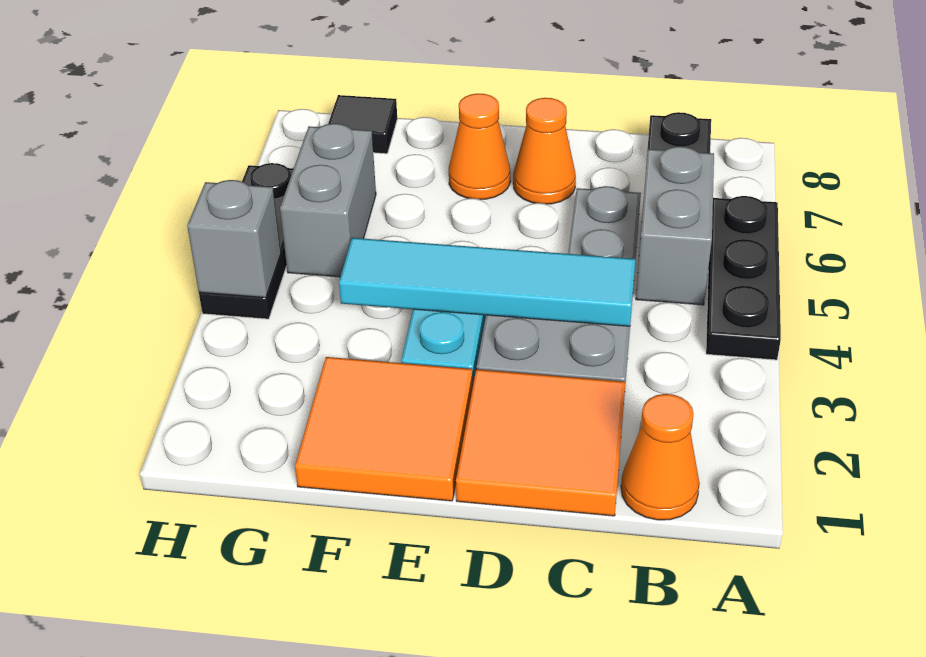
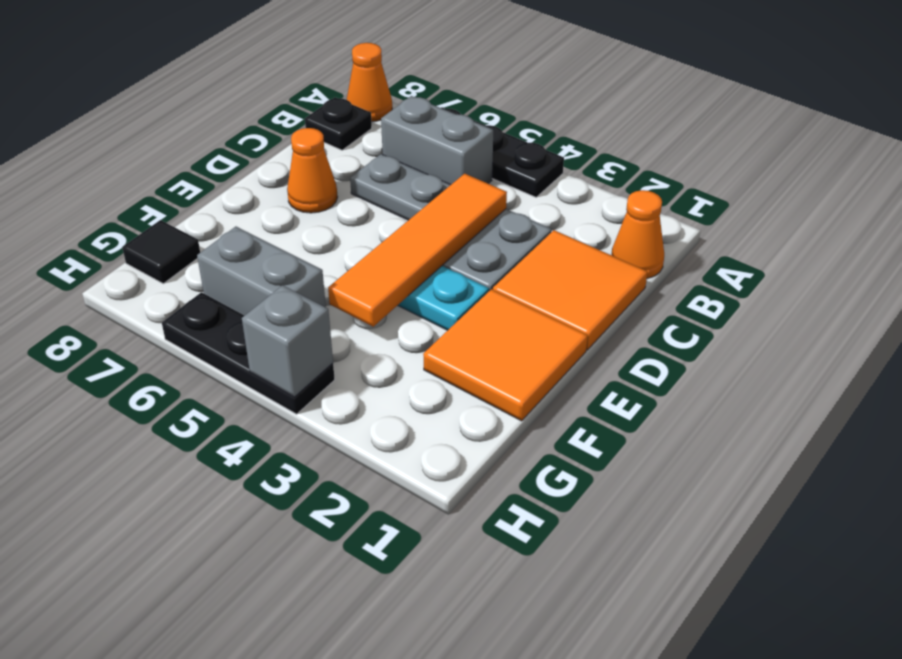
cyan tile C4:F4 level 2 -> orange tile C4:F4 level 2
orange cone E7 level 1 -> orange cone A8 level 1

